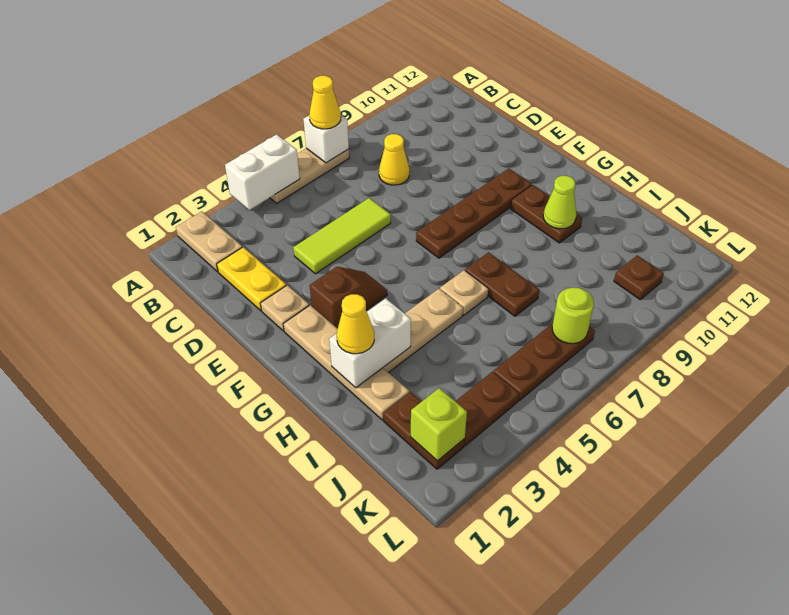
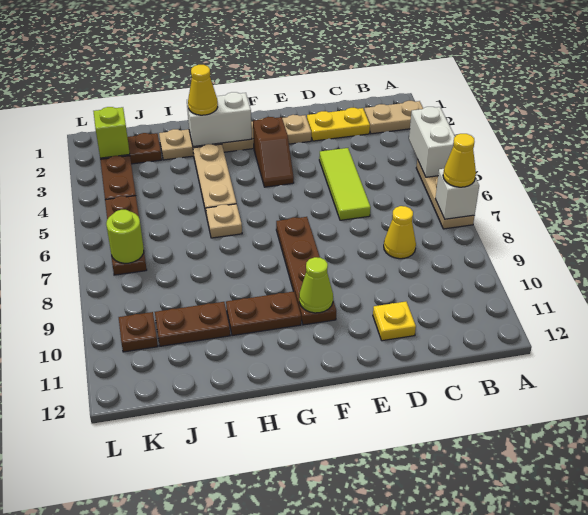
none -> yellow plate D11 level 1
white brick H2:H3 level 2 -> white brick G2:H2 level 2
brown plate H7:I7 level 1 -> brown plate I10:J10 level 1
lime cone H10 level 2 -> lime cone F10 level 2

